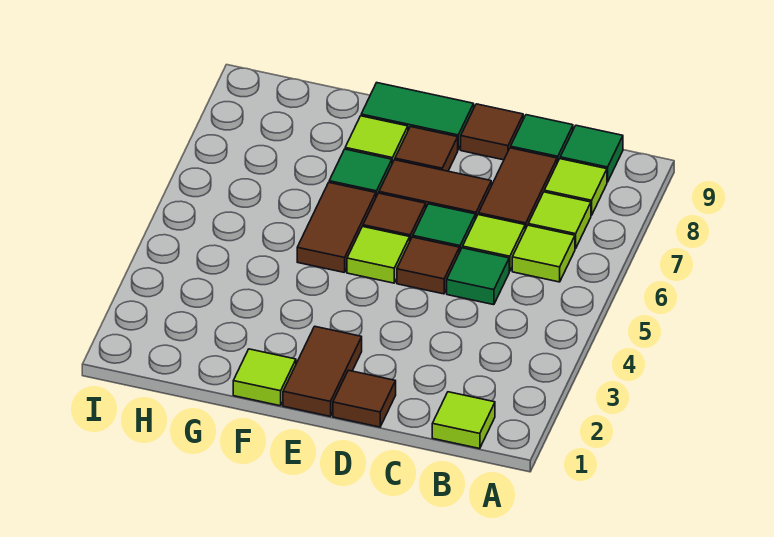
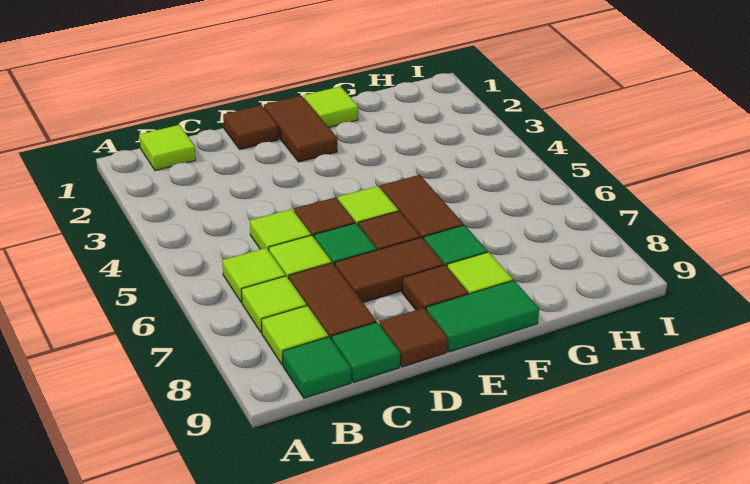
green tile C5 level 1 -> lime tile C5 level 1

